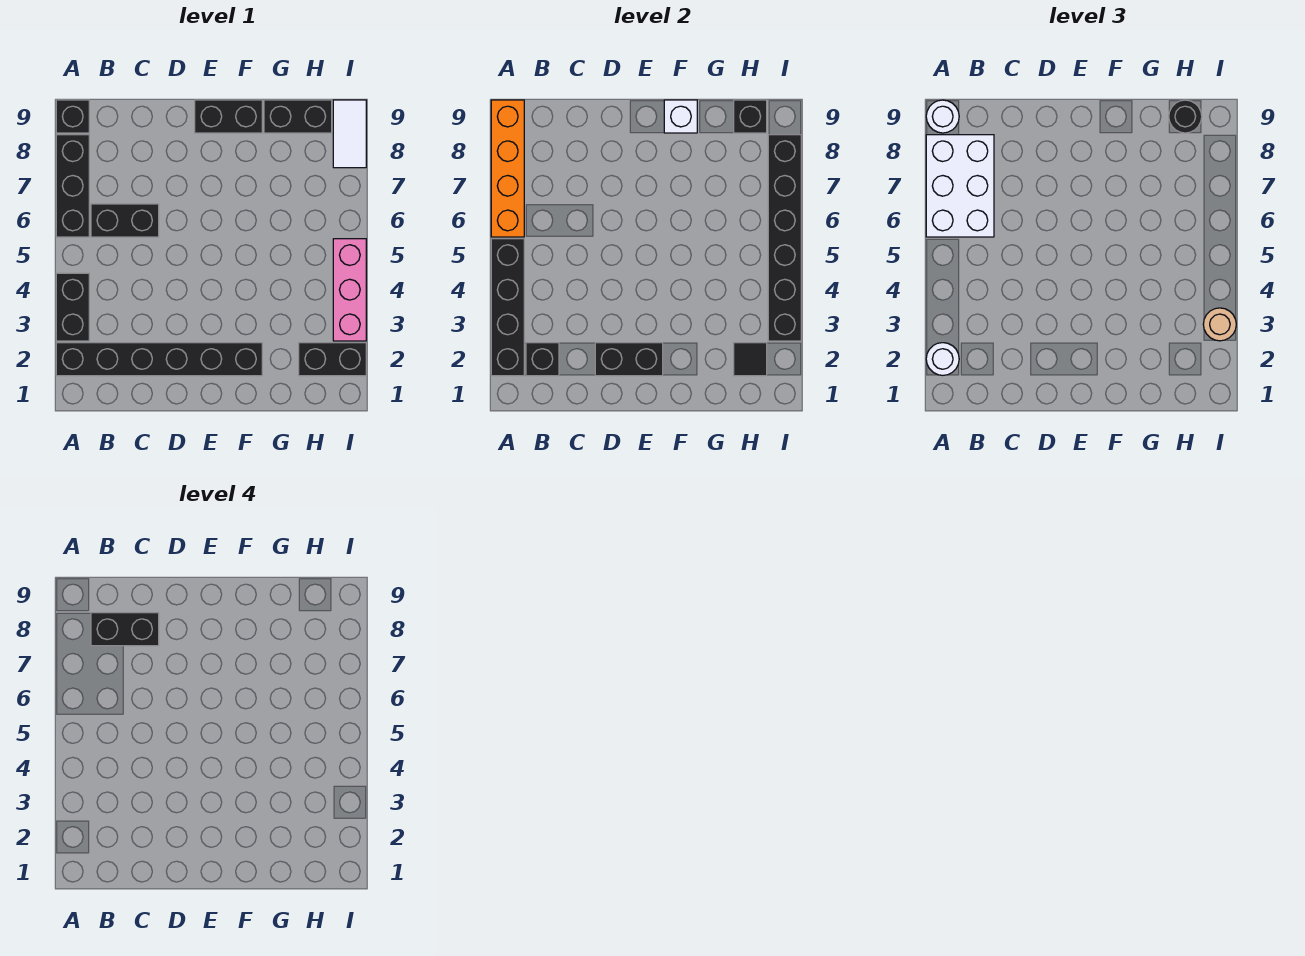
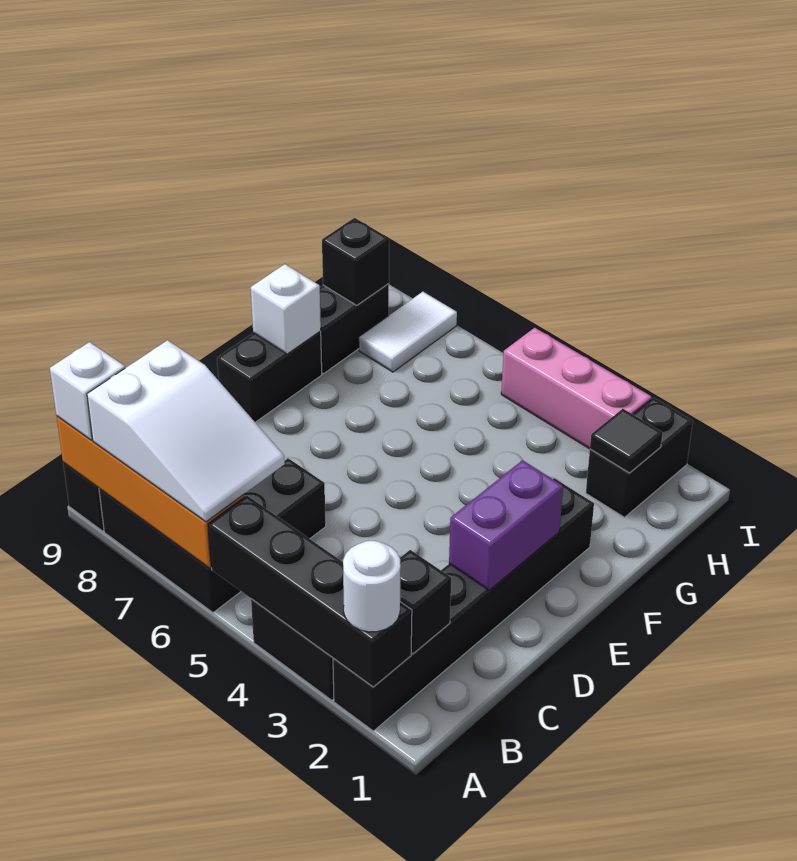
white brick A6:B8 level 3 -> white slope A6:B8 level 3 top 8
white round brick A9 level 3 -> white brick A9 level 3
black brick B8:C8 level 4 -> none
black brick D2:E2 level 2 -> purple brick D2:E2 level 2
black round brick H9 level 3 -> none
black brick I3:I8 level 2 -> none
tan round brick I3 level 3 -> none
white tile I8:I9 level 1 -> white tile H8:I8 level 1

